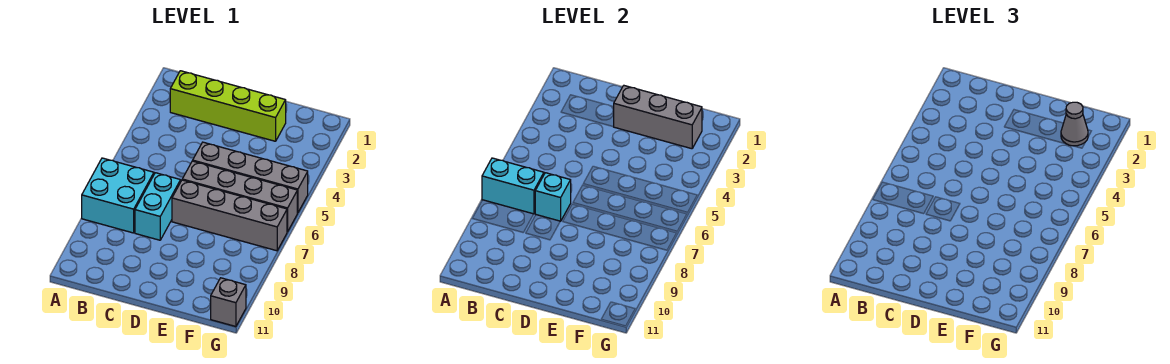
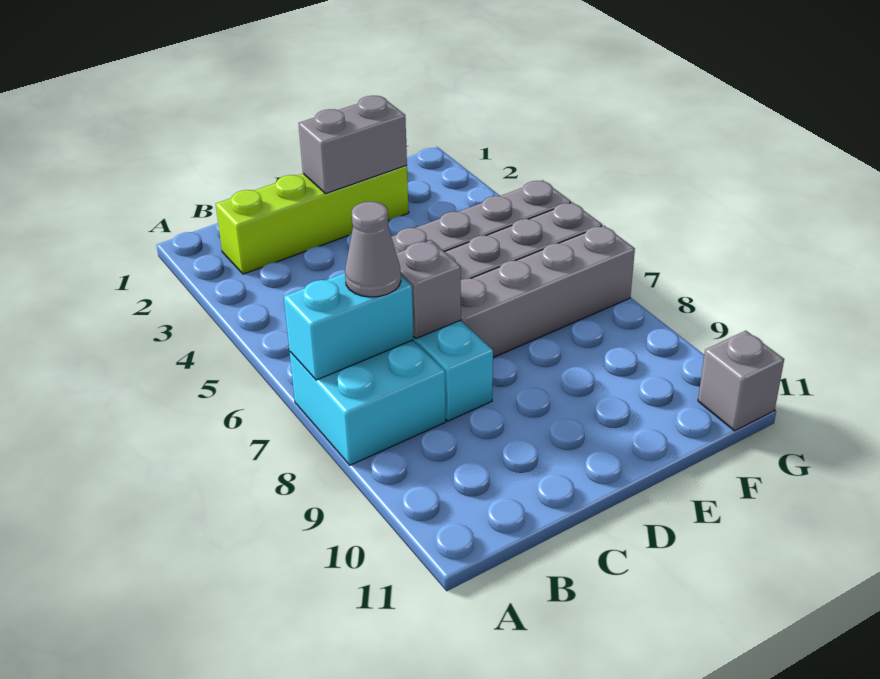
cyan brick C7 level 2 -> grey brick C7 level 2
grey brick D2:F2 level 2 -> grey brick D2:E2 level 2
grey cone F2 level 3 -> grey cone B7 level 3

